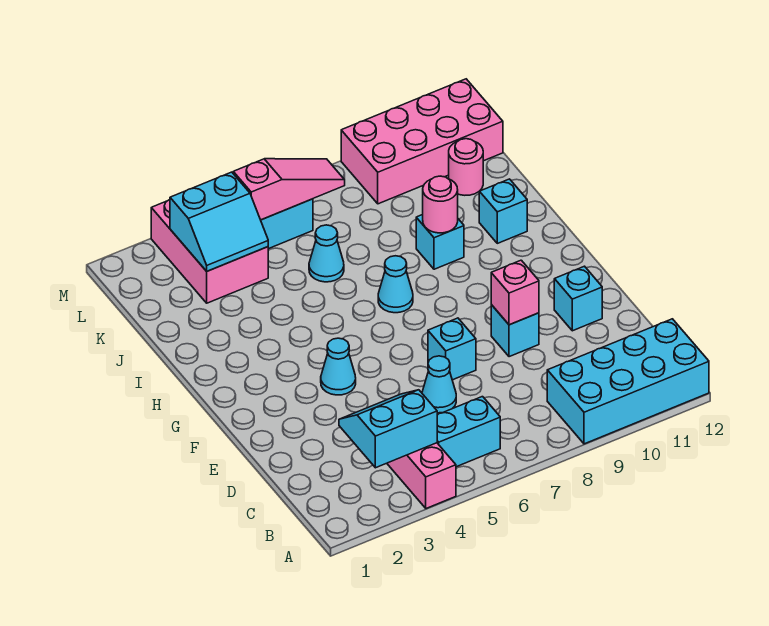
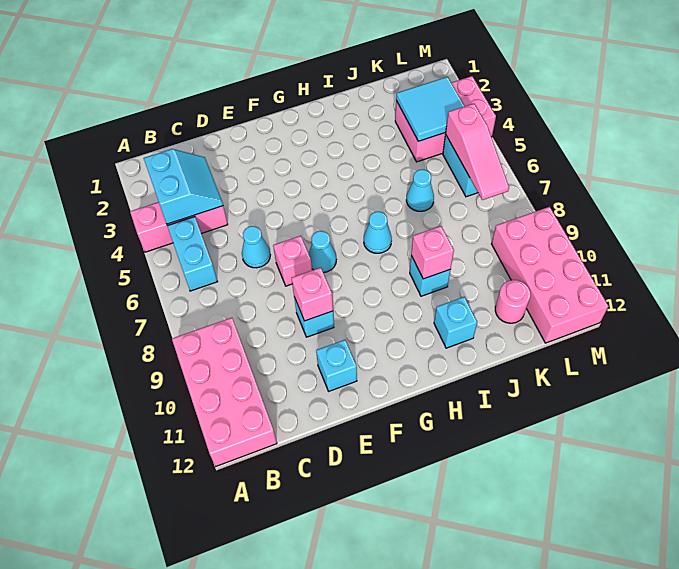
cyan brick A9:B12 level 1 -> pink brick A9:B12 level 1
cyan brick E7 level 1 -> pink brick E7 level 1
cyan cone F4 level 1 -> cyan cone F7 level 1
pink round brick I9 level 2 -> pink brick I9 level 2
cyan slope K3:L4 level 2 top L -> cyan tile K3:L4 level 2

